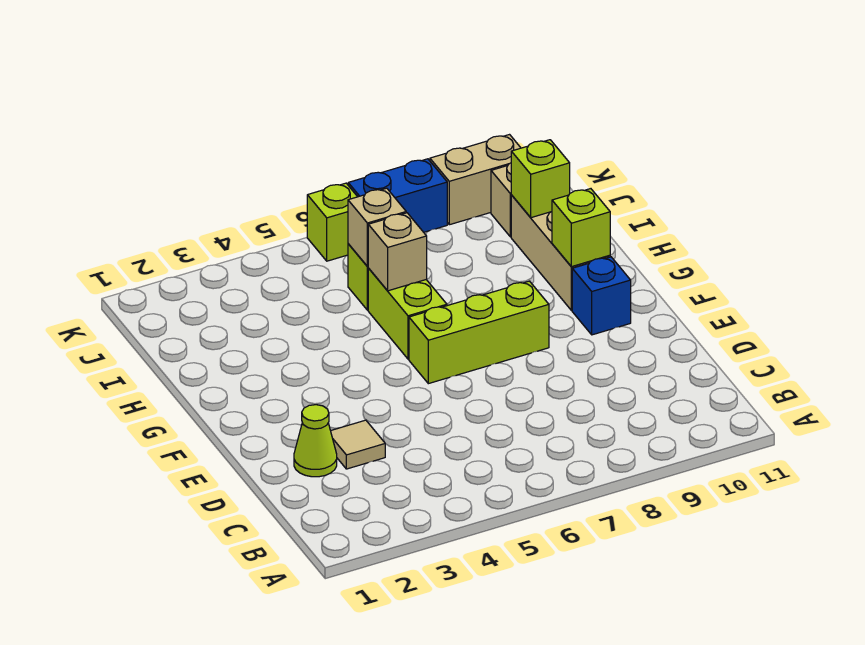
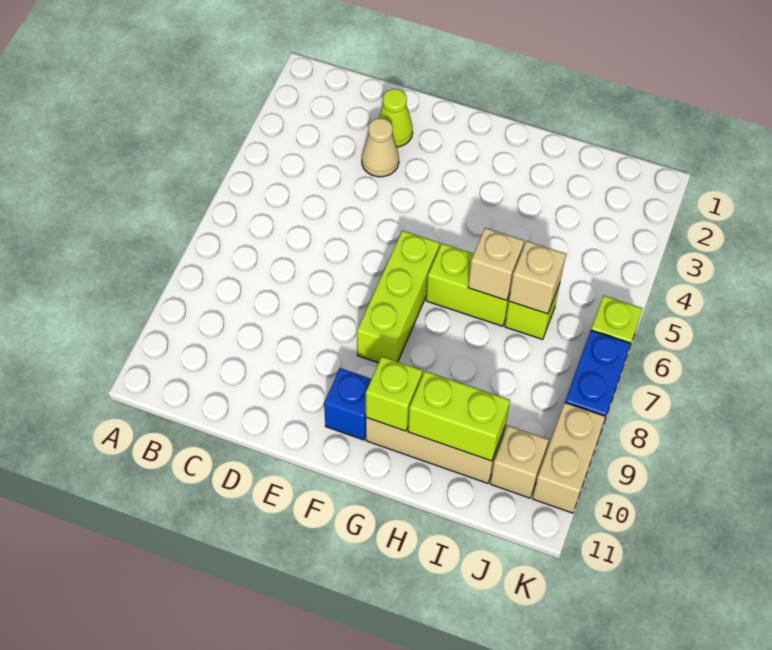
tan tile D3 level 1 -> tan cone D3 level 1
lime brick I10 level 2 -> lime brick H10:I10 level 2

